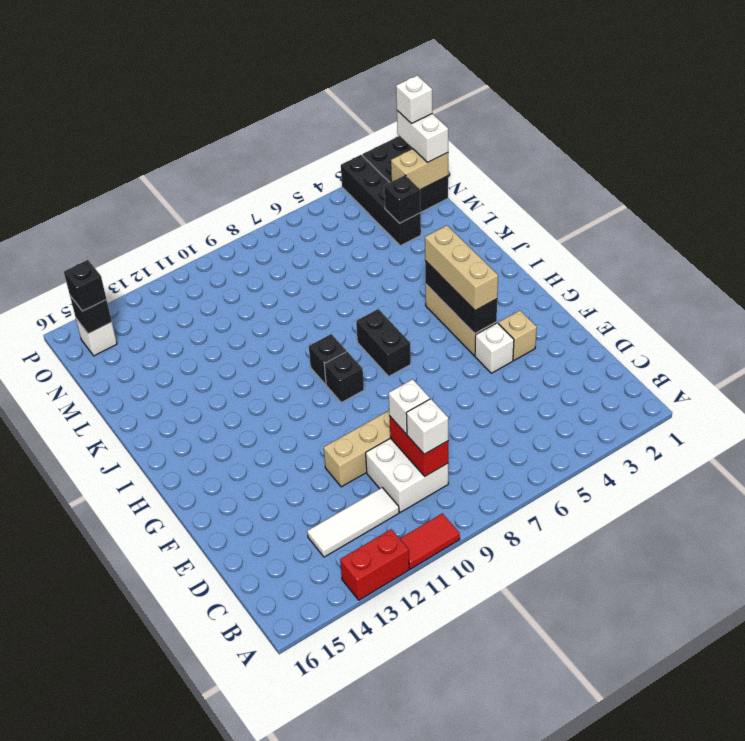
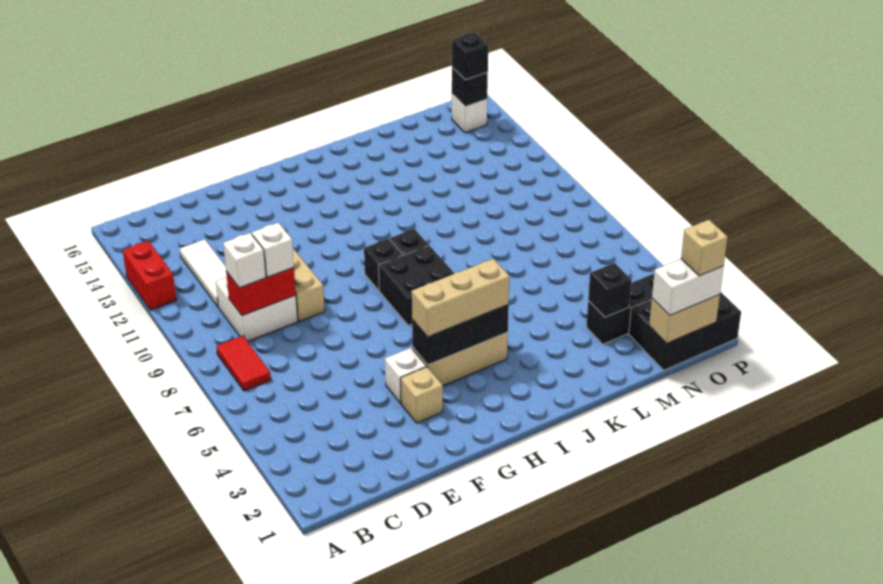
red tile A10:A11 level 1 -> red tile B7:B8 level 1
black brick H7:I7 level 1 -> black brick H7:I8 level 1
tan brick N1:N2 level 2 -> tan brick N1:O1 level 2
white brick O1 level 4 -> tan brick O1 level 4

